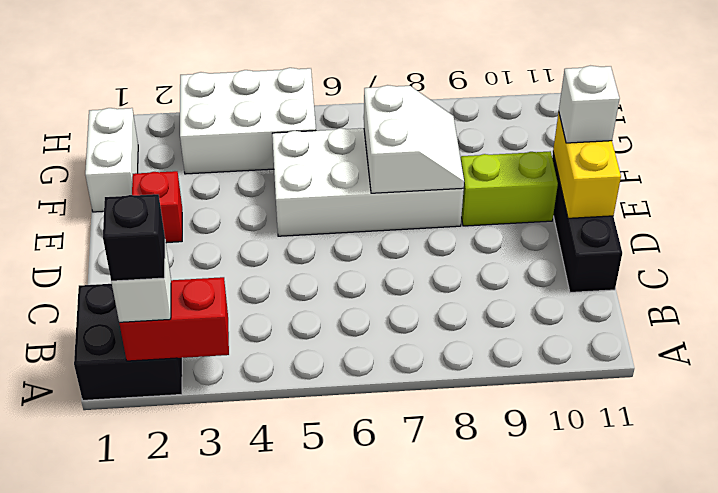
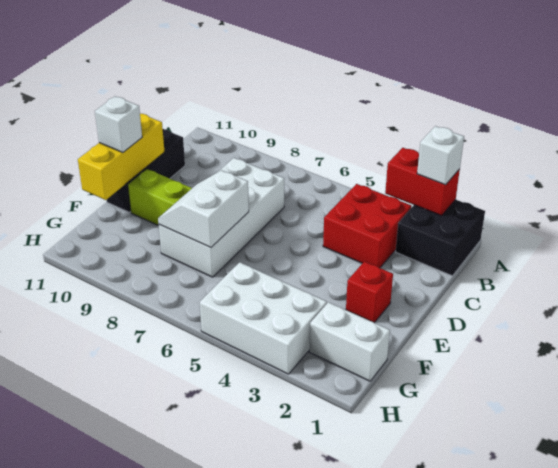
black brick A2 level 4 -> none
none -> red brick B3:C4 level 1
yellow brick D11:E11 level 2 -> yellow brick D11:F11 level 2
white brick E5:F8 level 1 -> white brick C7:F8 level 1
white brick F1:G1 level 1 -> white brick G1:G2 level 1

